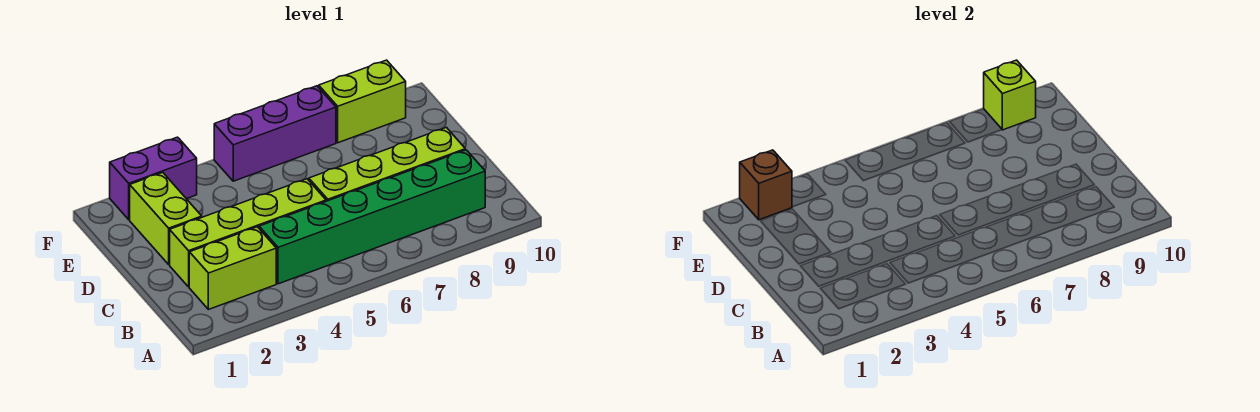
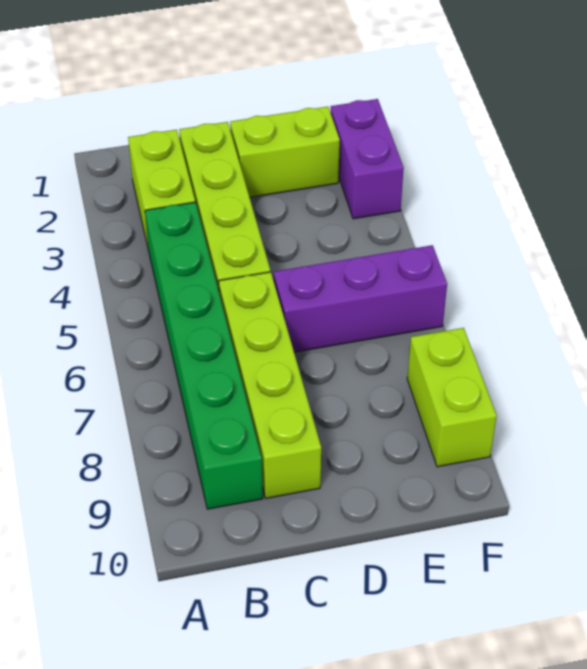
brown brick F2 level 2 -> none
purple brick F5:F7 level 1 -> purple brick D6:F6 level 1
lime brick F9 level 2 -> none

